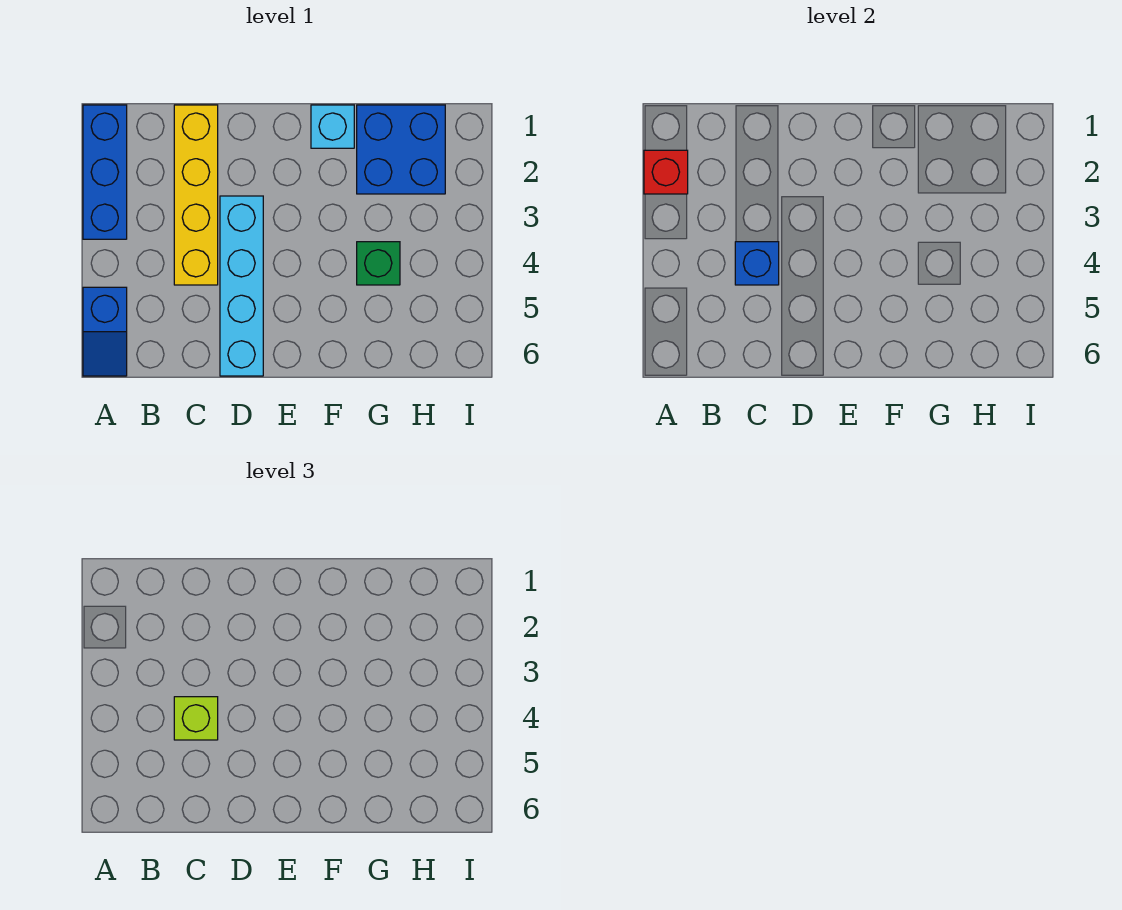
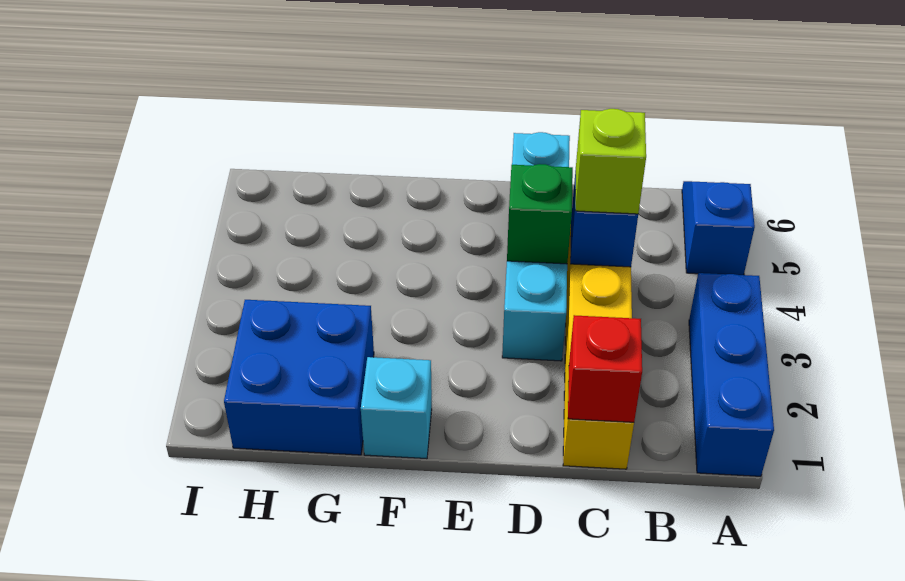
red brick A2 level 2 -> red brick C1 level 2
green brick G4 level 1 -> green brick D4 level 2

